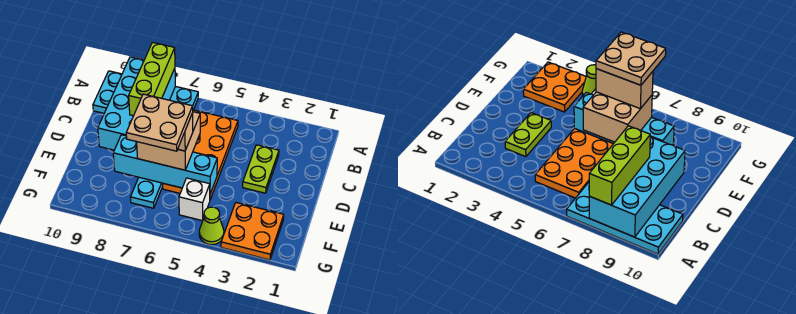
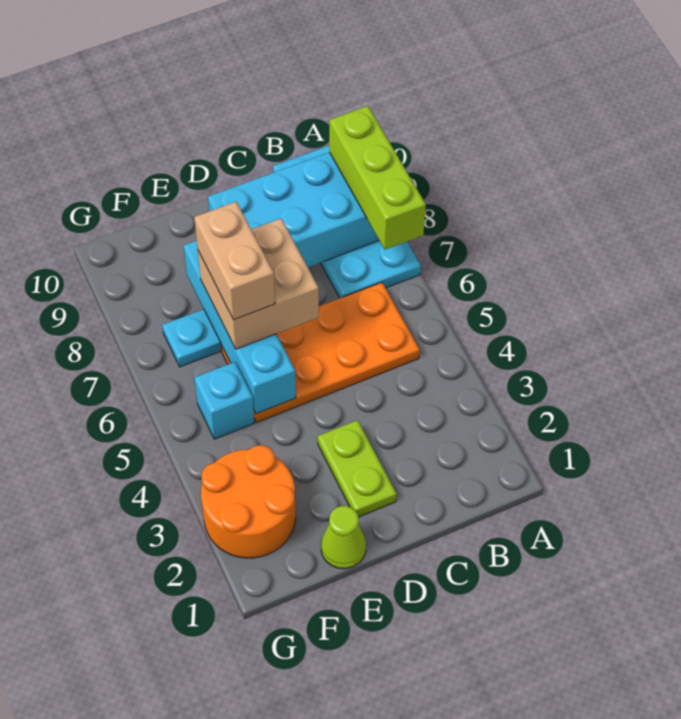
lime brick A8:C8 level 3 -> lime brick A7:A9 level 3
lime plate C3:D3 level 1 -> lime plate D2:D3 level 1
tan plate E6:F7 level 5 -> none
orange plate F2:G3 level 1 -> orange round brick F2:G3 level 1
white brick F5 level 1 -> cyan brick F5 level 1
lime cone G4 level 1 -> lime cone E1 level 1

